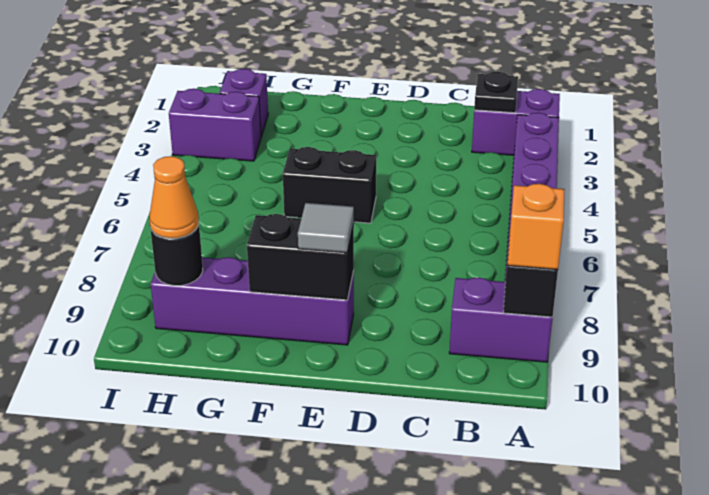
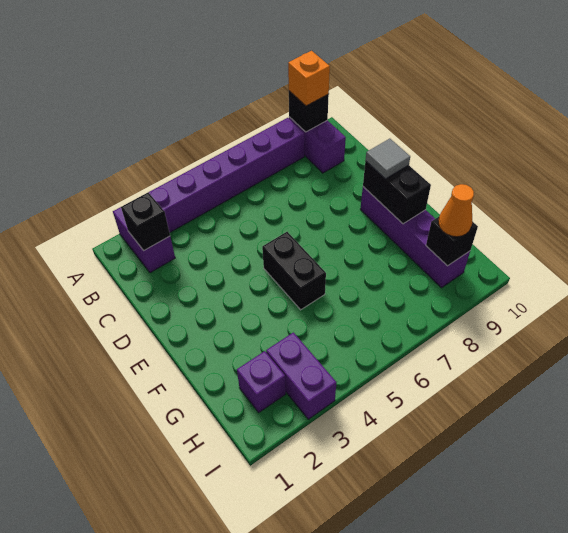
black plate B2 level 2 -> black brick B2 level 2
black round brick H9 level 2 -> black brick H9 level 2

